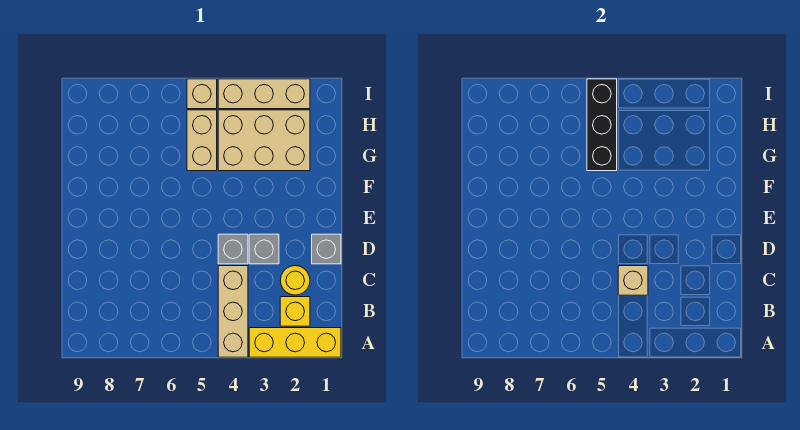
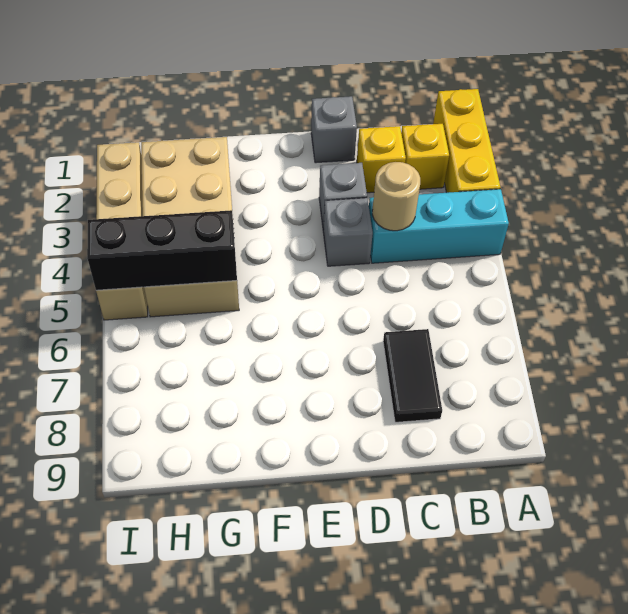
tan brick A4:C4 level 1 -> cyan brick A4:C4 level 1
yellow round brick C2 level 1 -> yellow brick C2 level 1
tan brick C4 level 2 -> tan round brick C4 level 2
none -> black tile C7:C8 level 1

